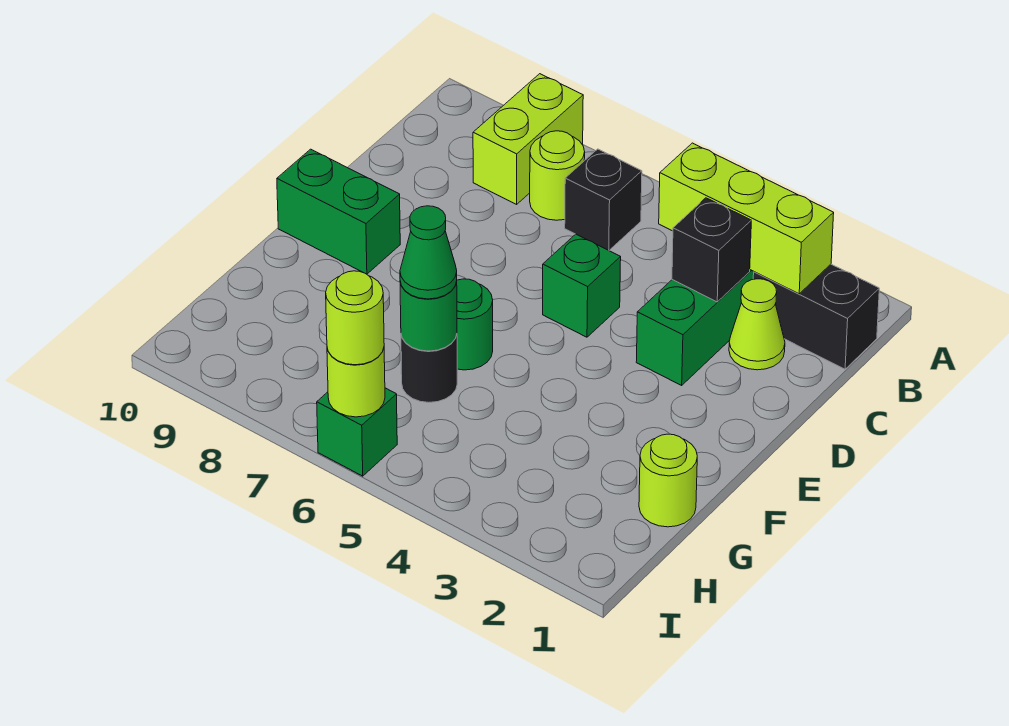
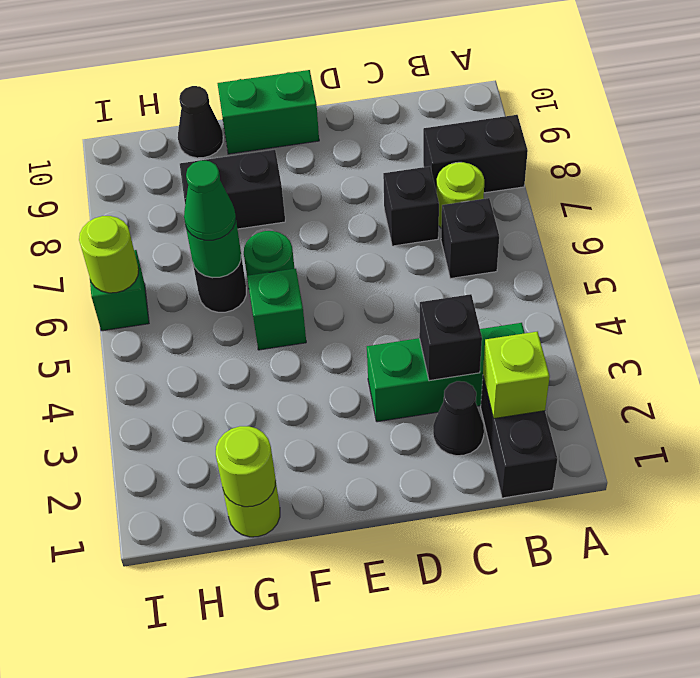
lime brick A8:B8 level 1 -> black brick A8:B8 level 1
lime brick B2:B4 level 2 -> lime brick B2 level 2
lime cone C2 level 1 -> black cone C2 level 1
none -> black brick C7 level 1
green brick D5 level 1 -> green brick F5 level 1
green brick E9:E10 level 1 -> green brick E10:F10 level 1
none -> black brick F8:G8 level 1
none -> black cone G10 level 1
lime round brick I6 level 3 -> lime round brick G1 level 2

